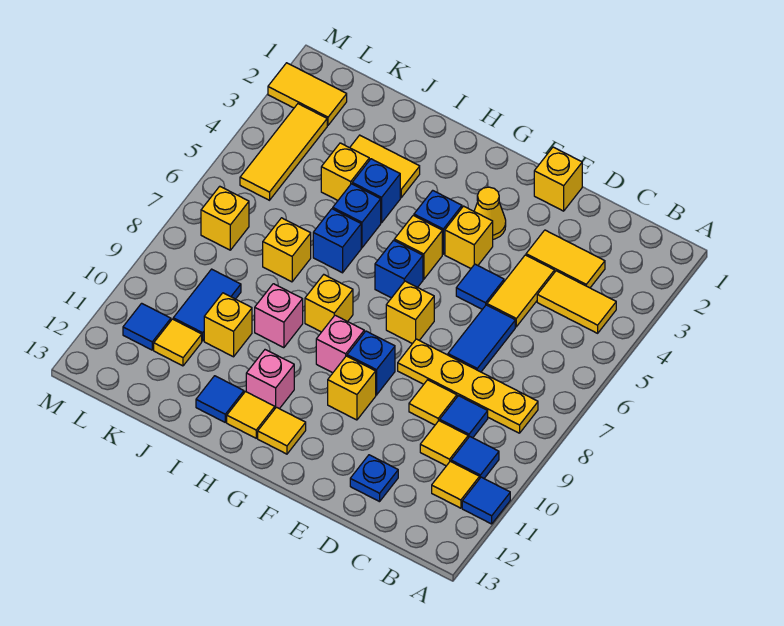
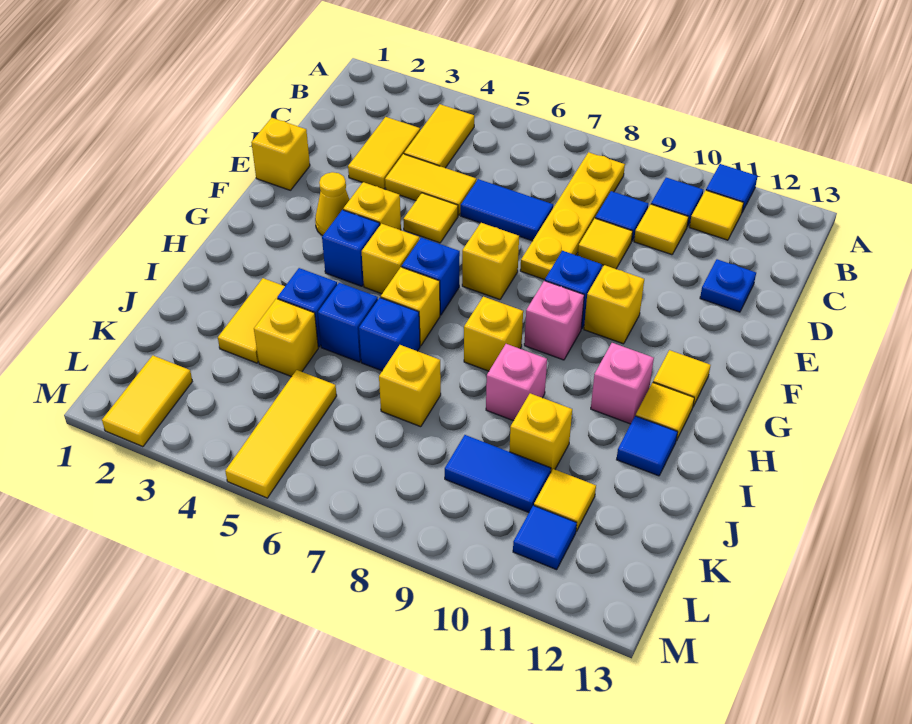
blue tile E5 level 1 -> yellow tile E5 level 1
yellow tile L3:L5 level 1 -> yellow tile K5:M5 level 1
yellow brick L7 level 1 -> yellow brick H6 level 1

